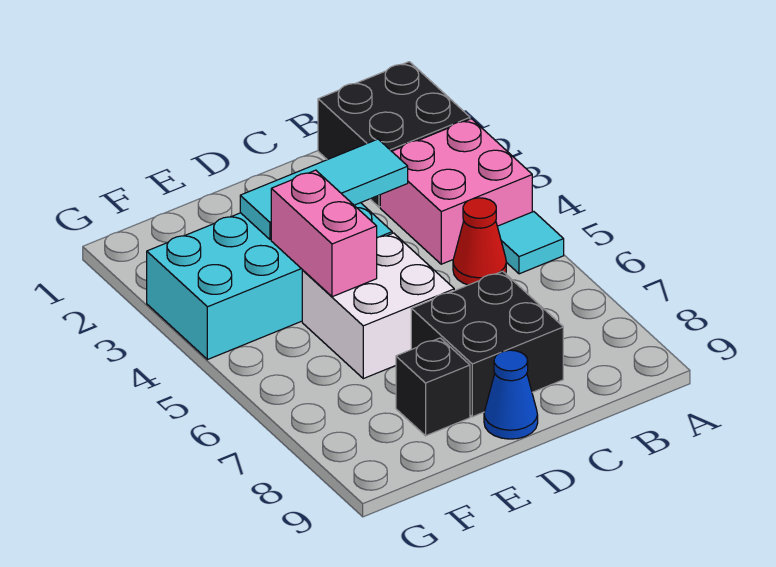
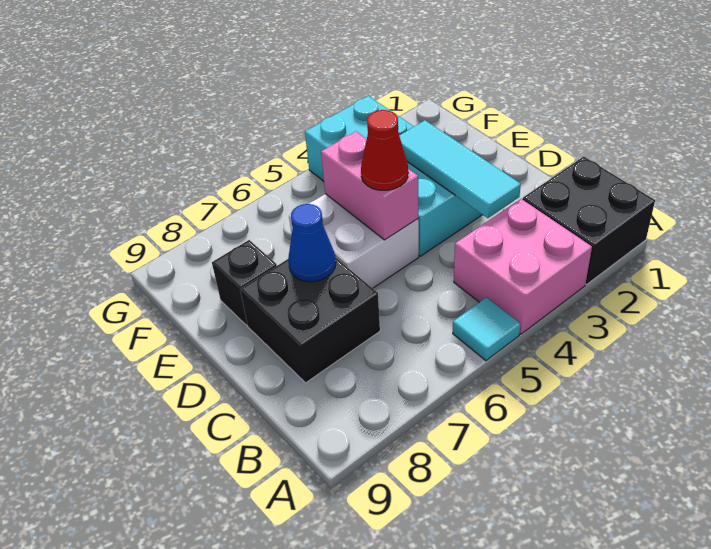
red cone B5 level 1 -> red cone D5 level 3
blue cone D9 level 1 -> blue cone D7 level 2
pink brick E4:E5 level 2 -> pink brick D5:E5 level 2

